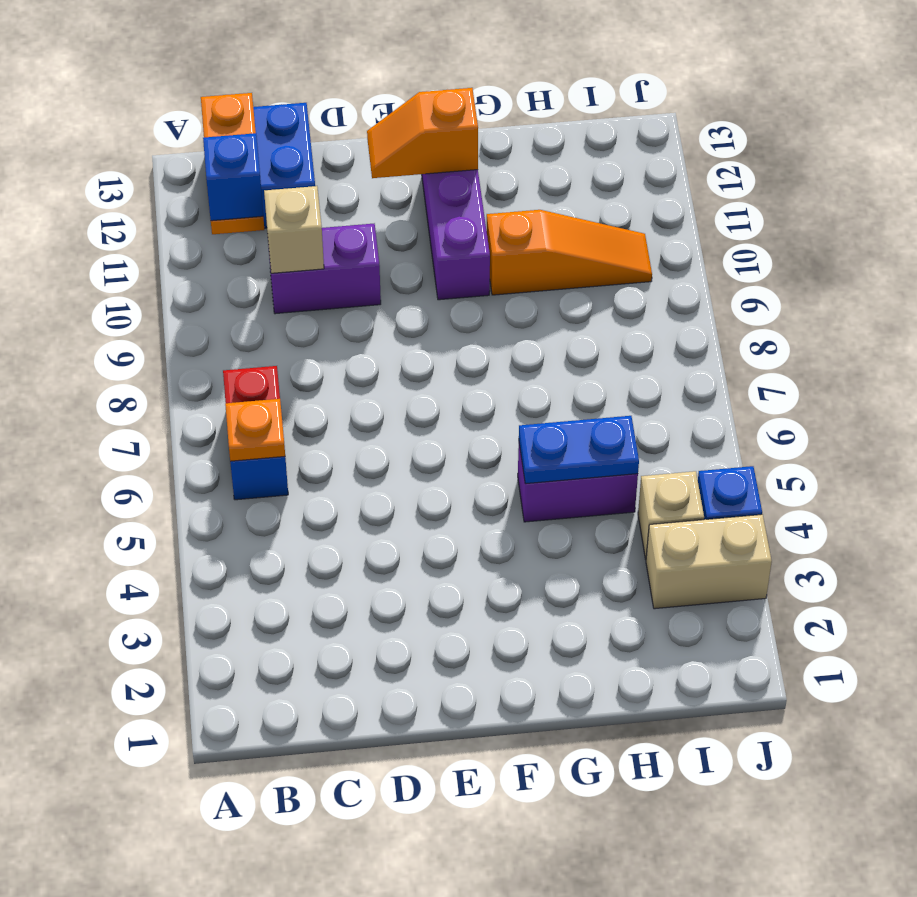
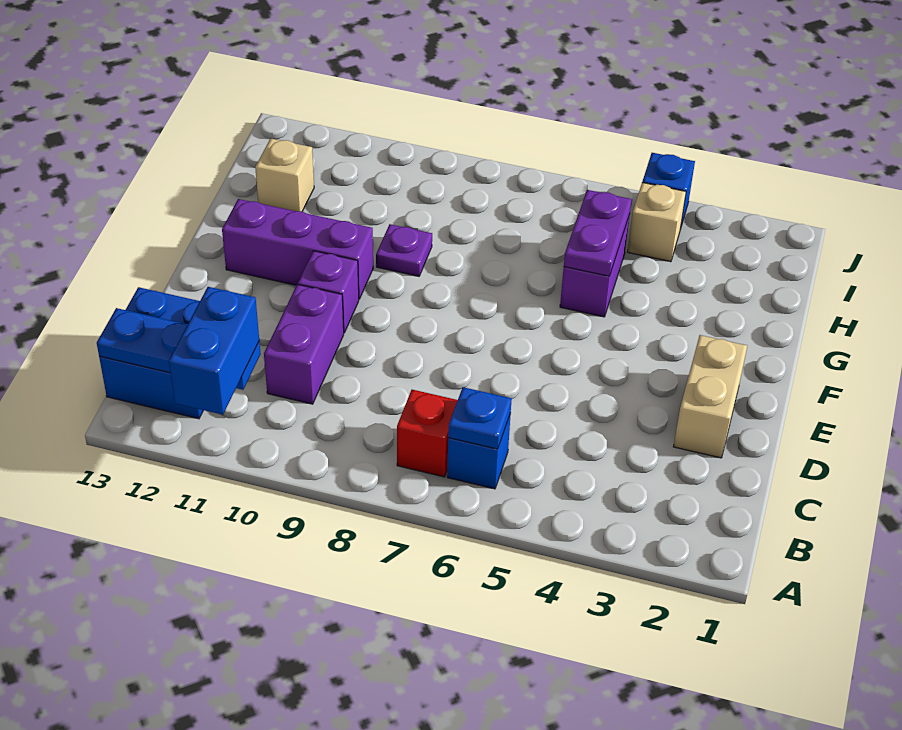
orange plate B6 level 2 -> blue plate B6 level 2
orange plate B11:B13 level 2 -> blue plate B11:B13 level 2
blue brick B11 level 3 -> blue brick A11:B11 level 3
tan brick C10 level 2 -> tan brick H12 level 1
none -> purple brick E10 level 1
orange slope E12:F12 level 2 top F -> none
blue plate G5:H5 level 2 -> purple plate G5:H5 level 2
none -> purple plate G9 level 1
orange slope G10:I10 level 1 top G -> none
tan brick I3:J3 level 1 -> tan brick D2:E2 level 1

